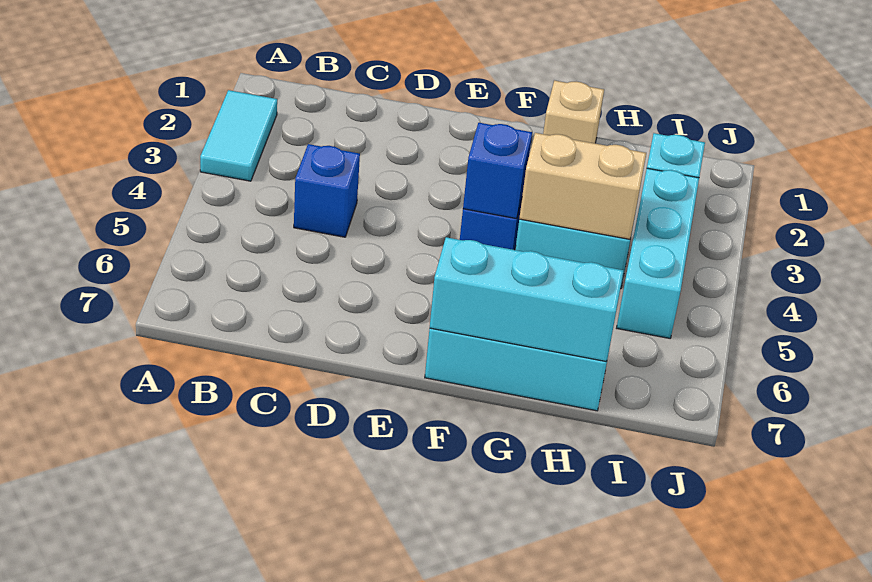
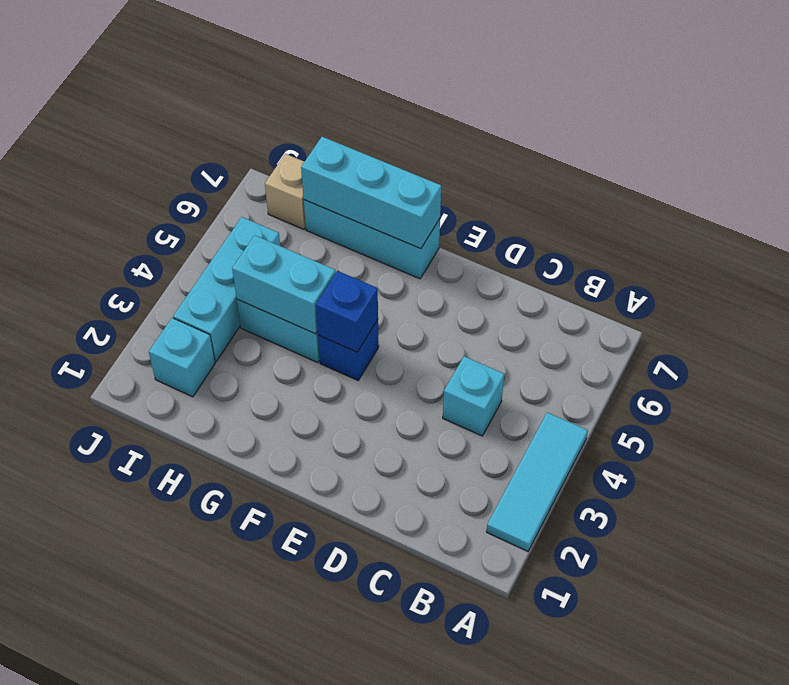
cyan tile A2:A3 level 1 -> cyan tile A2:A4 level 1
blue brick C4 level 1 -> cyan brick C4 level 1
tan brick G1 level 1 -> tan brick I7 level 1
tan brick G4:H4 level 2 -> cyan brick G4:H4 level 2

